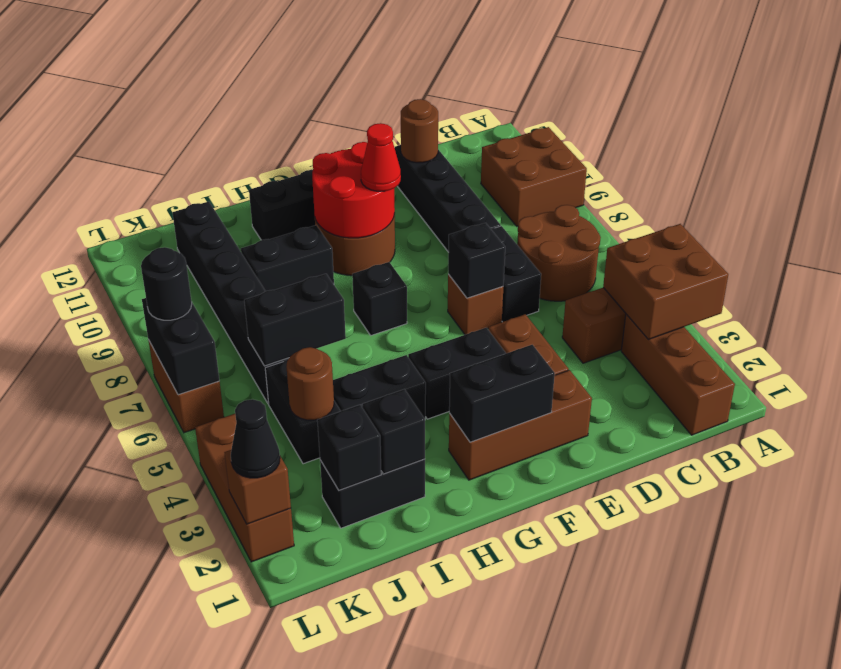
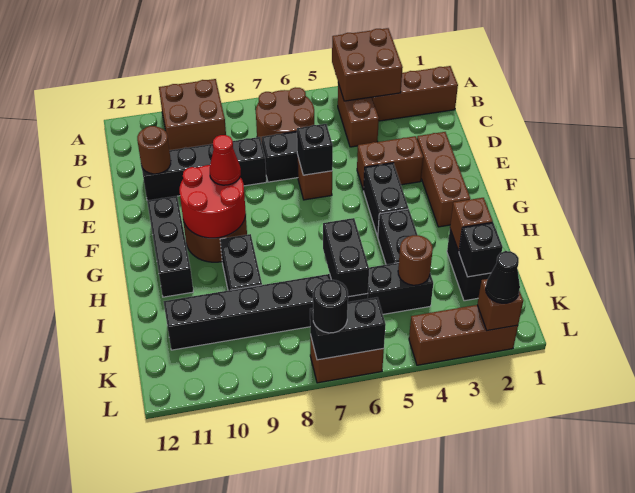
black brick F2:G2 level 2 -> none
black brick G7 level 1 -> none
black brick I2 level 2 -> brown brick I2 level 2

